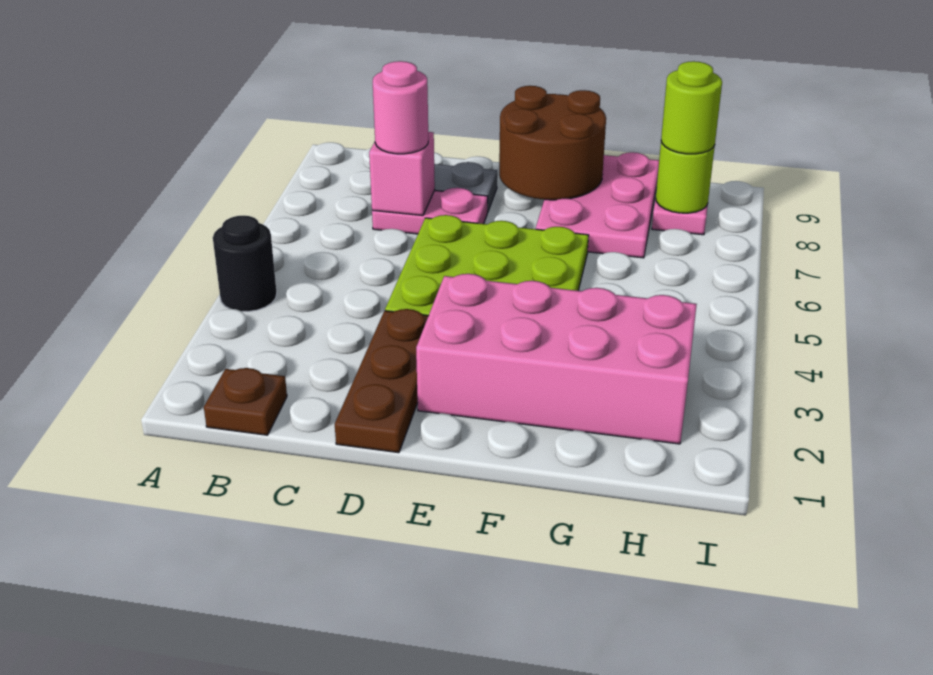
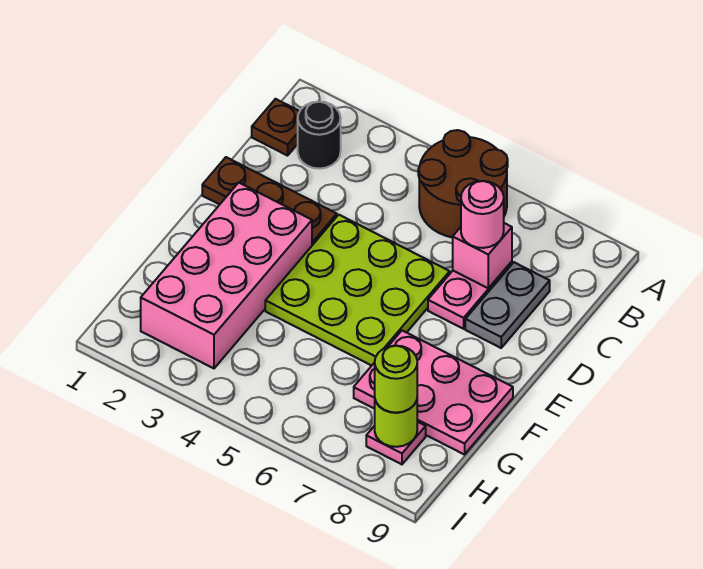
black round brick A4 level 1 -> black round brick B2 level 1
brown round brick E8:F9 level 2 -> brown round brick A5:B6 level 1

